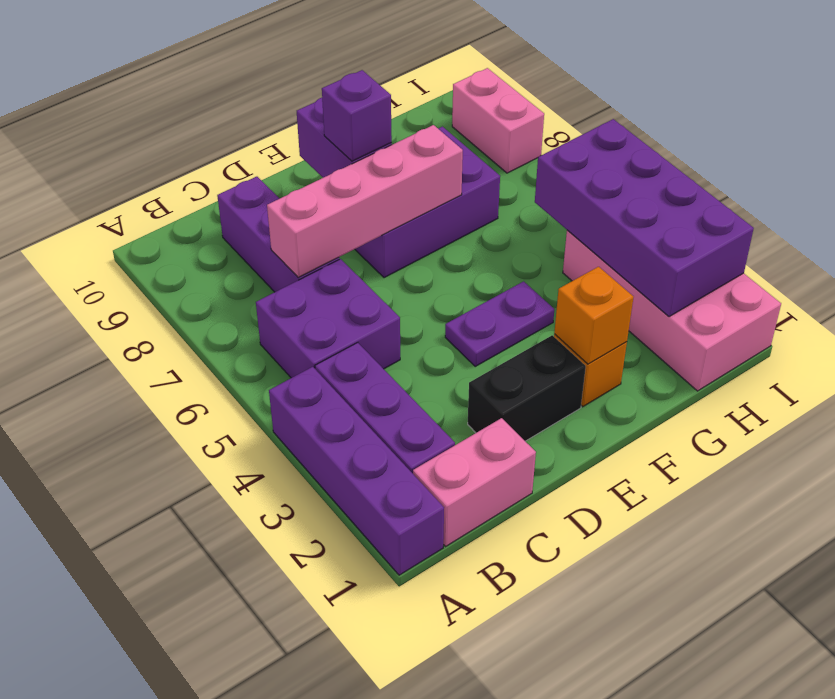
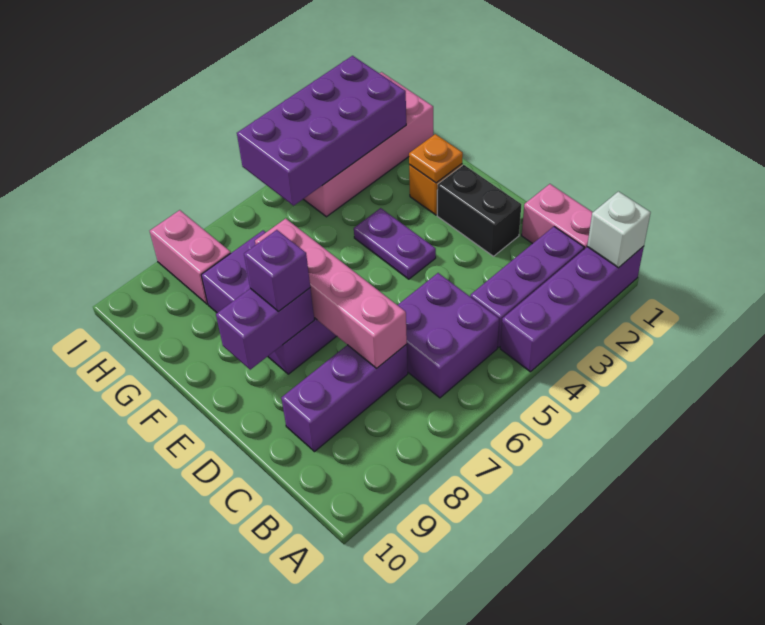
none -> white brick A1 level 2
orange brick F2 level 2 -> orange plate F2 level 2
pink brick I8:I9 level 1 -> pink brick H8:I8 level 1

